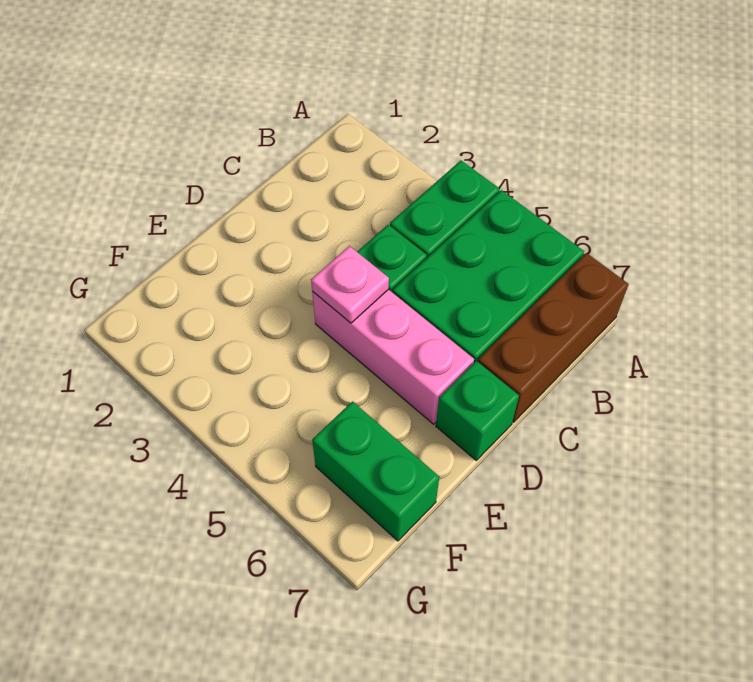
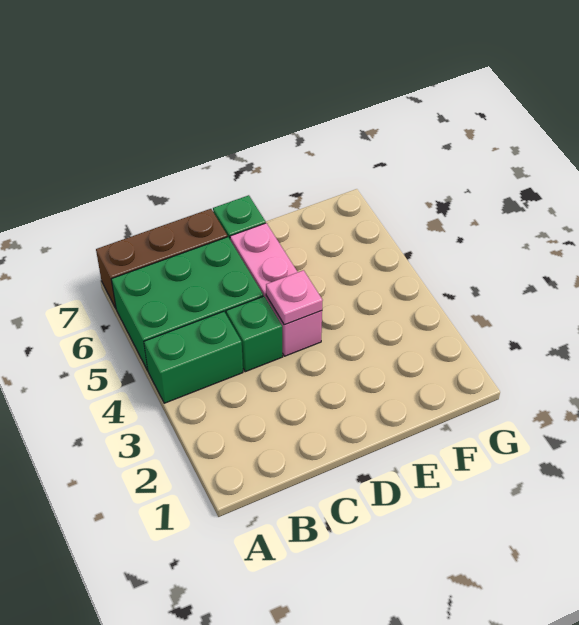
green brick F6:F7 level 1 -> none

